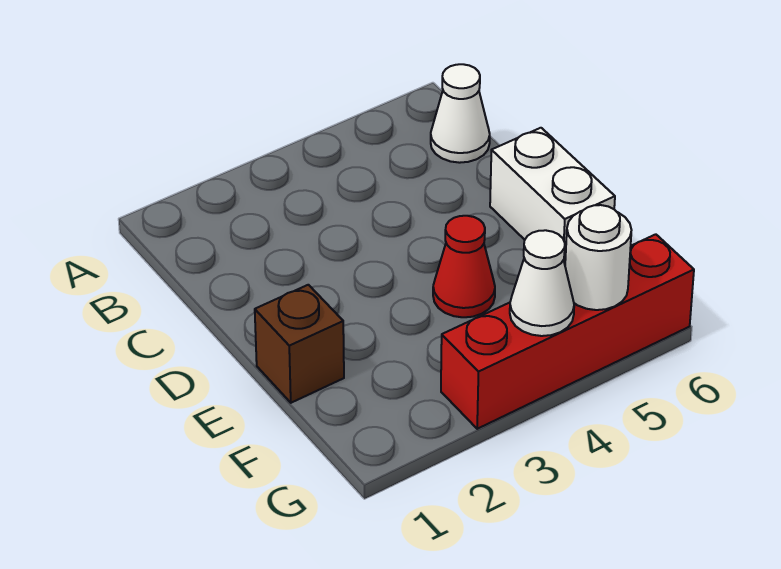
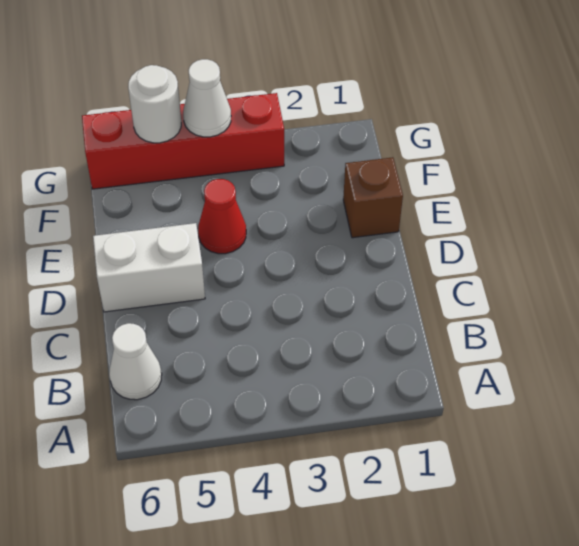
white brick D6:E6 level 1 -> white brick D5:D6 level 1

